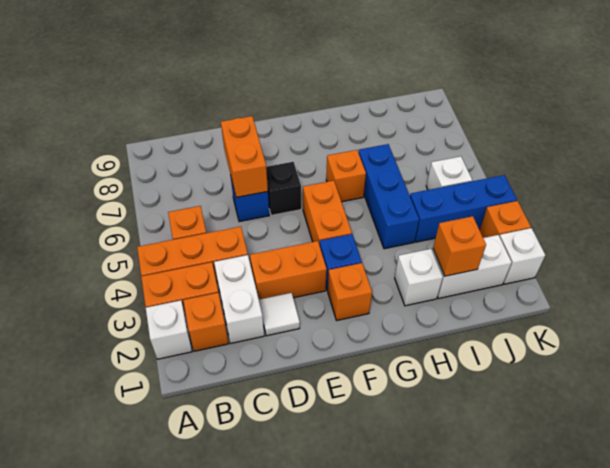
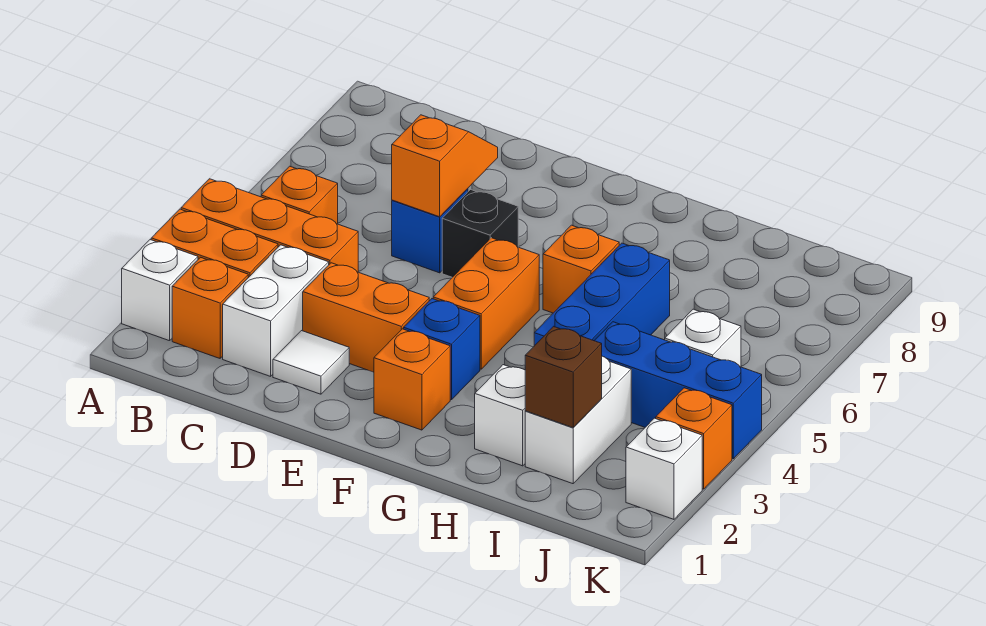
orange brick D6:D7 level 2 -> orange slope D6:D7 level 2 top 6
white brick I2:J2 level 1 -> white brick I2:I3 level 1
orange brick I2 level 2 -> brown brick I2 level 2

